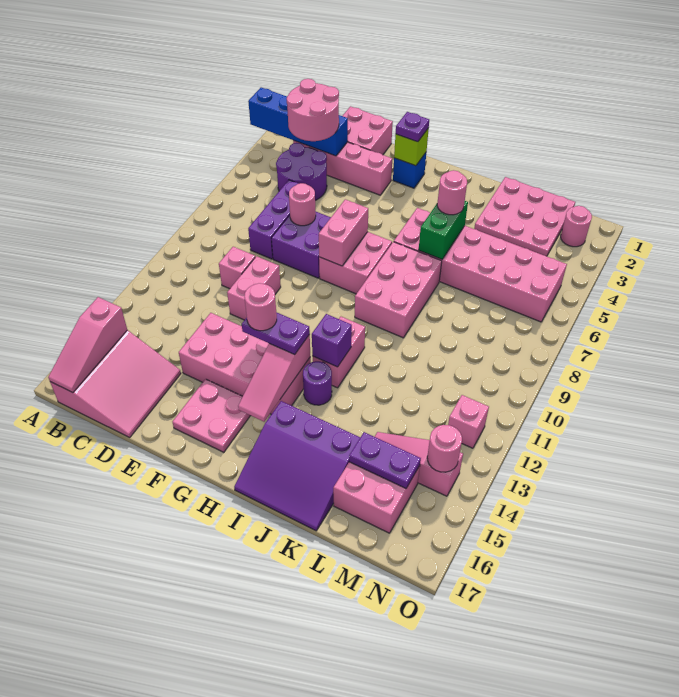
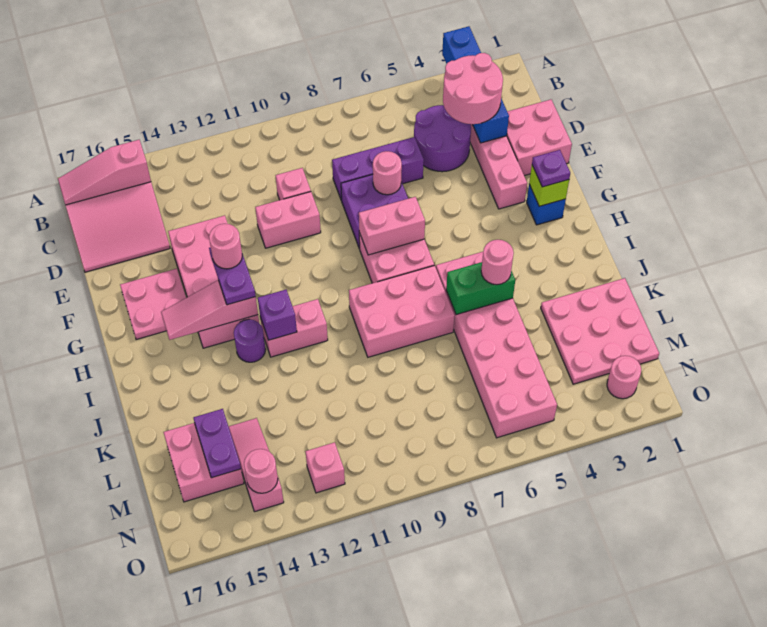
purple slope I15:K17 level 1 top 15 -> none

